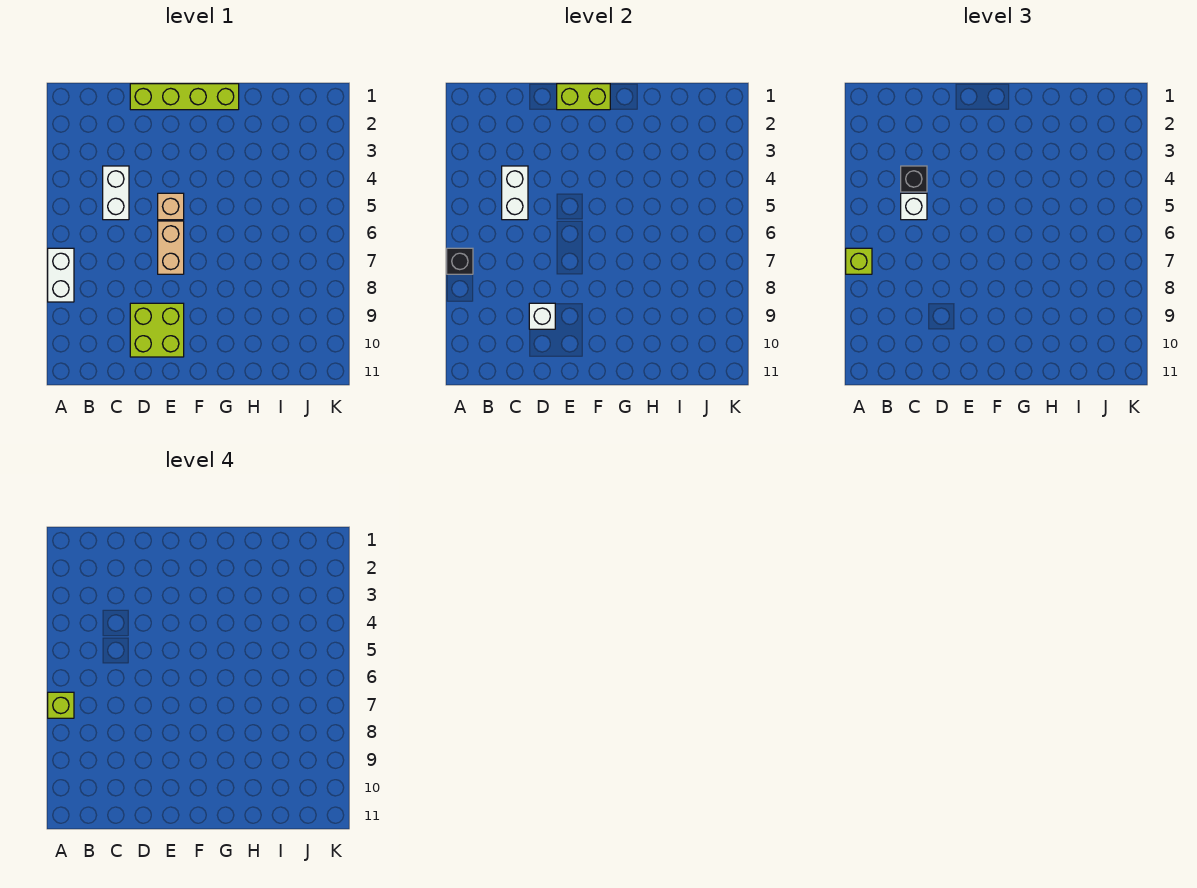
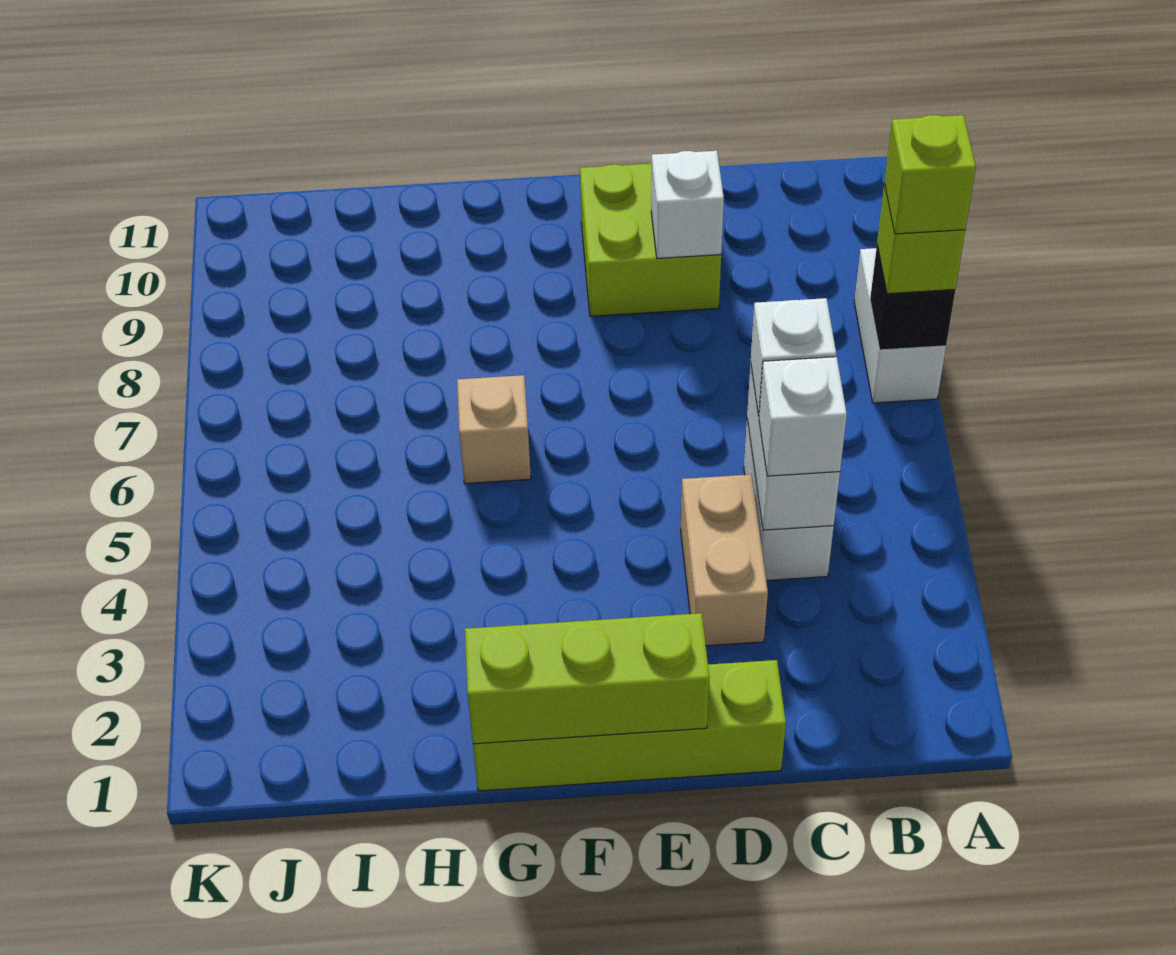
black brick C4 level 3 -> white brick C4 level 3
lime brick E1:F1 level 2 -> lime brick E1:G1 level 2
tan brick E5 level 1 -> tan brick G6 level 1
tan brick E6:E7 level 1 -> tan brick D3:D4 level 1

